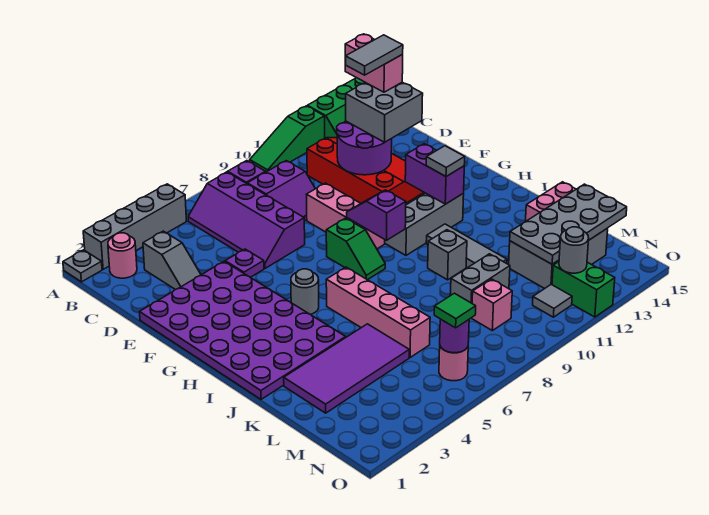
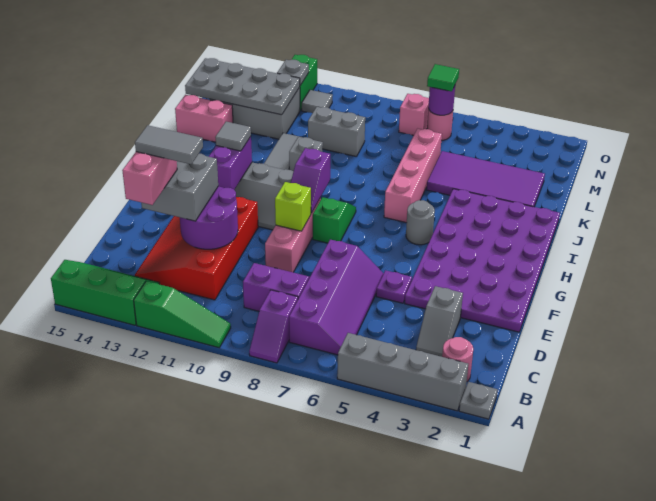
grey slope C3:D3 level 1 top C -> grey slope C3:D3 level 1 top D
none -> lime brick F9 level 2
pink brick M9 level 1 -> pink brick N7 level 1
grey round brick N12 level 2 -> grey plate N12 level 2

